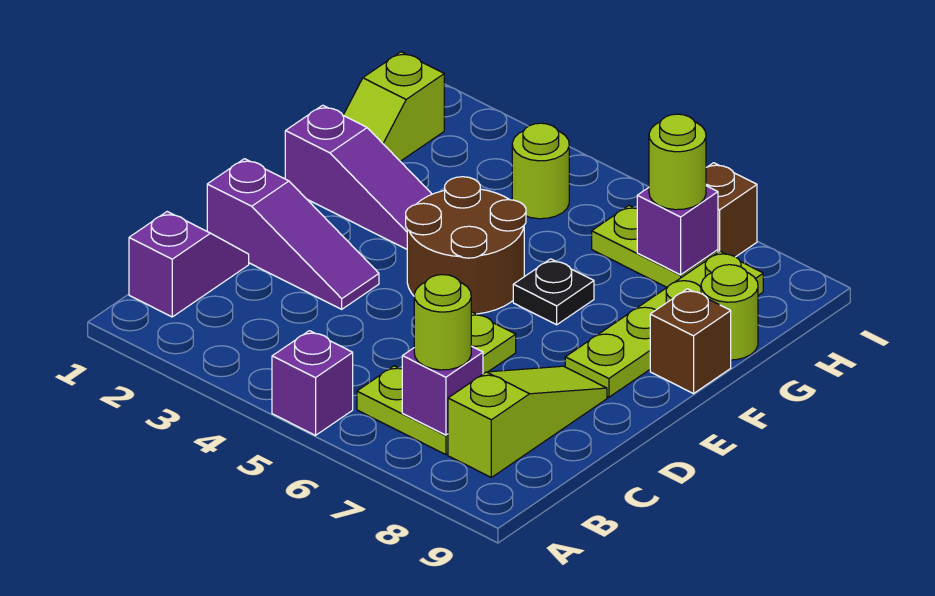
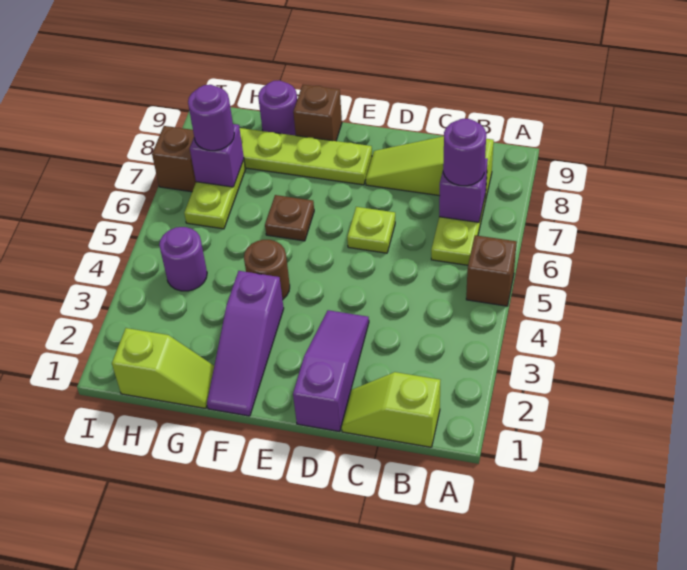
purple brick A5 level 1 -> brown brick A5 level 1
purple slope B1:C1 level 1 top B -> lime slope B1:C1 level 1 top B
lime round brick B7 level 3 -> purple round brick B7 level 3
brown round brick E4:F5 level 1 -> brown round brick F4 level 1
purple slope F1:F3 level 1 top 1 -> purple slope F1:F3 level 1 top 3
black plate F6 level 1 -> brown plate F6 level 1
lime round brick G9 level 1 -> purple round brick G9 level 1
lime round brick H4 level 1 -> purple round brick H4 level 1
lime round brick H7 level 3 -> purple round brick H7 level 3

